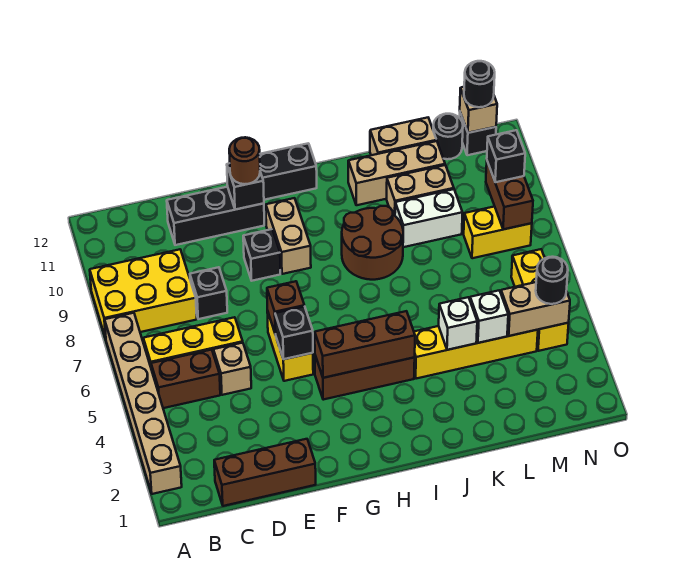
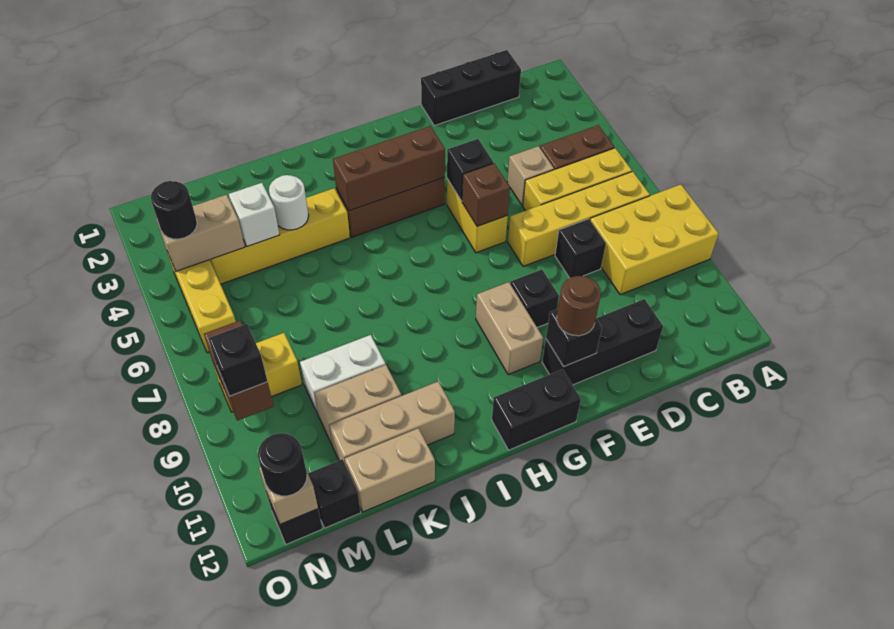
tan brick A2:A7 level 1 -> none
none -> yellow brick B7:E7 level 1
brown brick C1:E1 level 1 -> black brick C1:E1 level 1
brown round brick I8:J9 level 1 -> none
white brick K4 level 2 -> white round brick K4 level 2
black round brick M12 level 1 -> black brick M12 level 1

